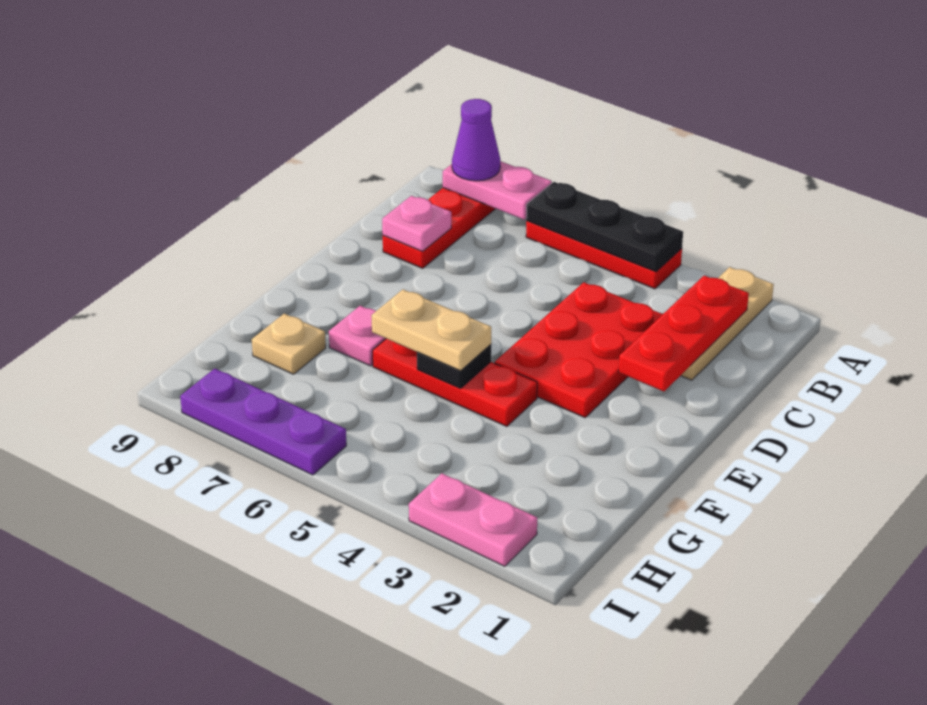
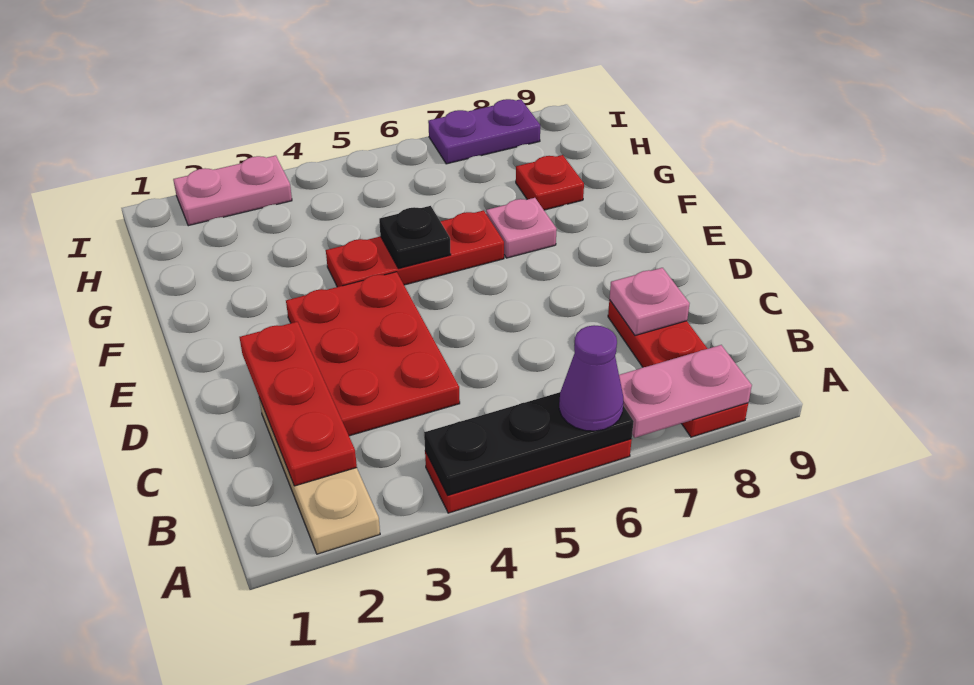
purple cone A8 level 3 -> purple cone A6 level 3
tan plate F5:F6 level 3 -> none
tan plate G8 level 1 -> red plate G8 level 1
purple plate I6:I8 level 1 -> purple plate I7:I8 level 1

